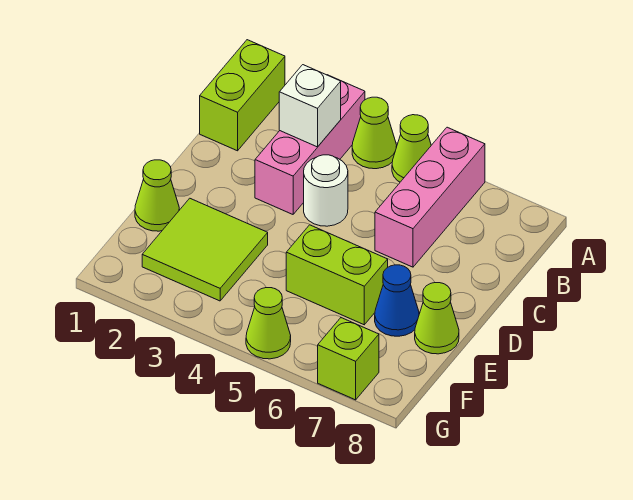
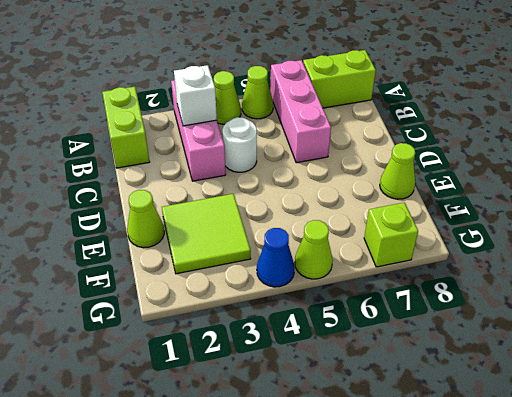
lime brick E5:E6 level 1 -> lime brick A7:A8 level 1
blue cone E7 level 1 -> blue cone G4 level 1

